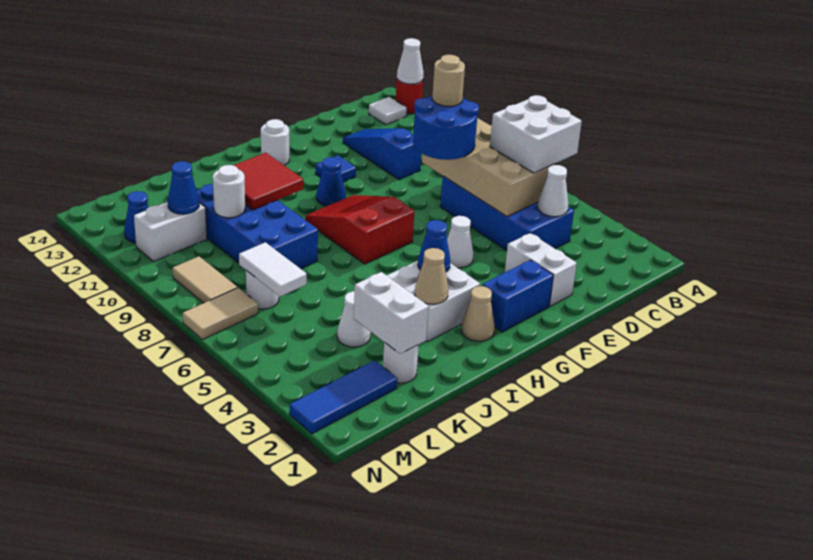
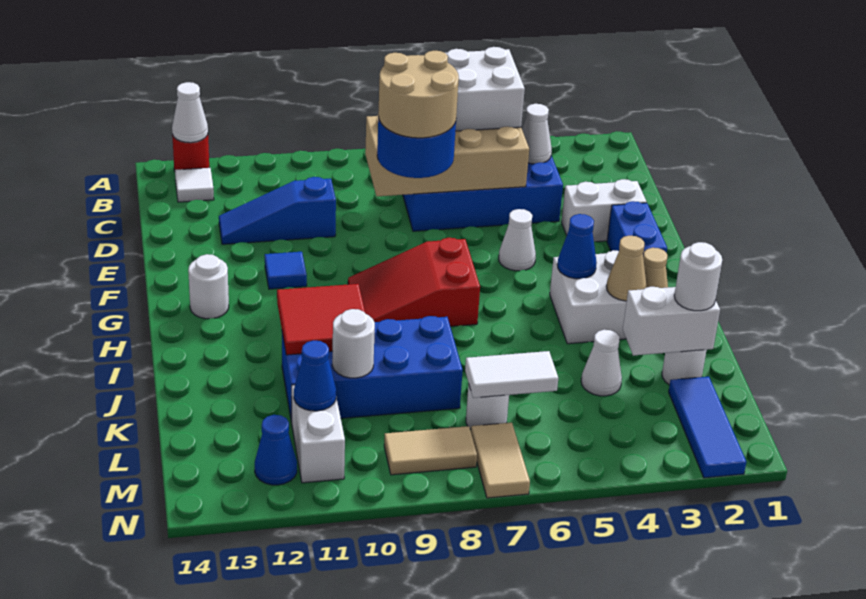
tan round brick D8 level 4 -> tan round brick D7:E8 level 4
blue cone G10 level 1 -> none
none -> white round brick K2 level 3

